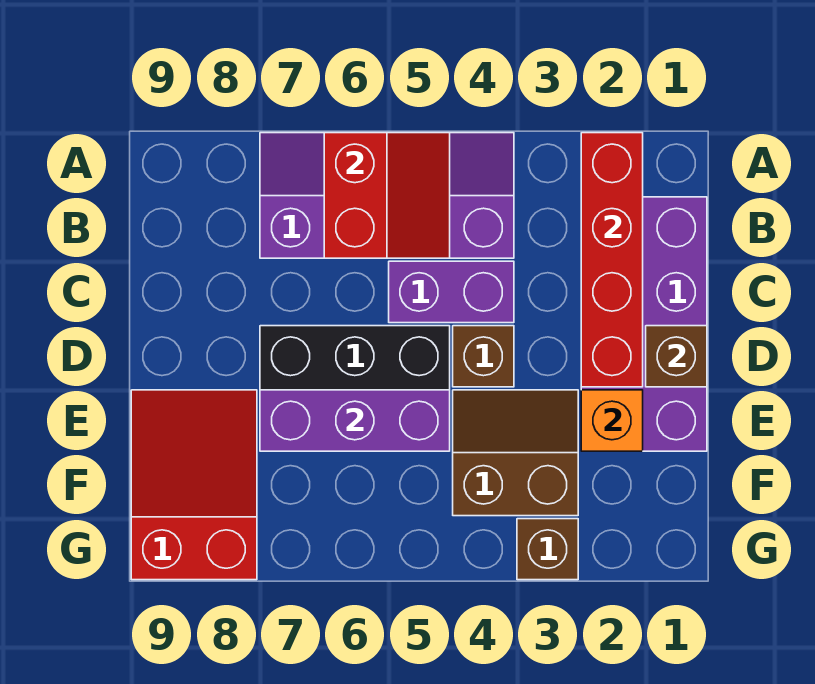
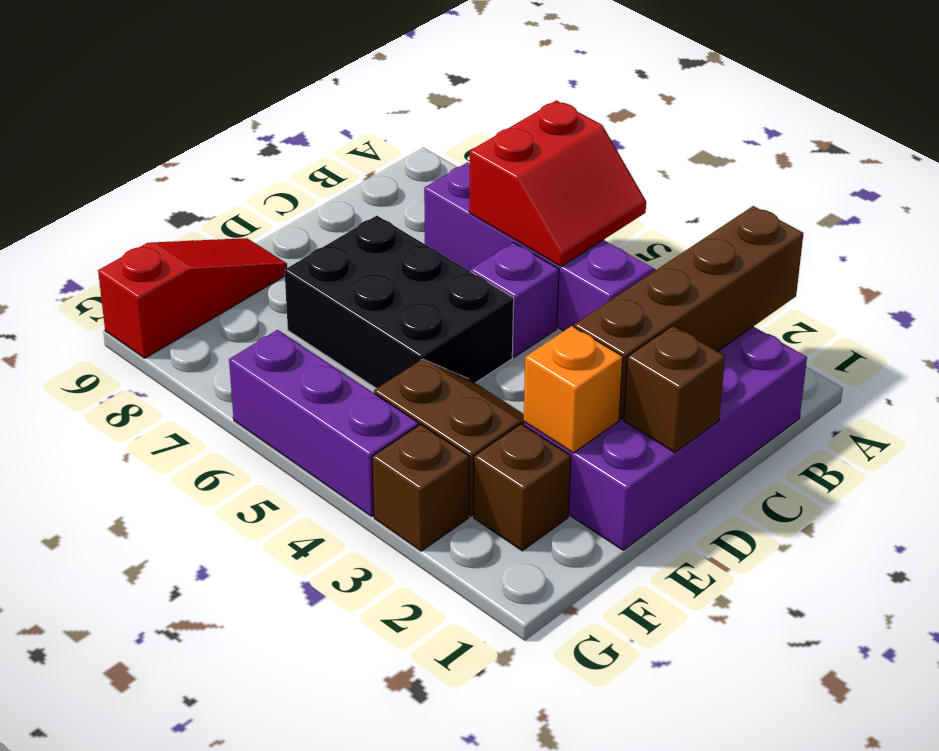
red brick A2:D2 level 2 -> brown brick A2:D2 level 2
purple brick C4:C5 level 1 -> purple brick C5 level 1
brown brick D4 level 1 -> brown brick F2 level 1
purple brick E5:E7 level 2 -> purple brick G4:G6 level 1
red slope E8:G9 level 1 top G -> red slope E9:G9 level 1 top G

